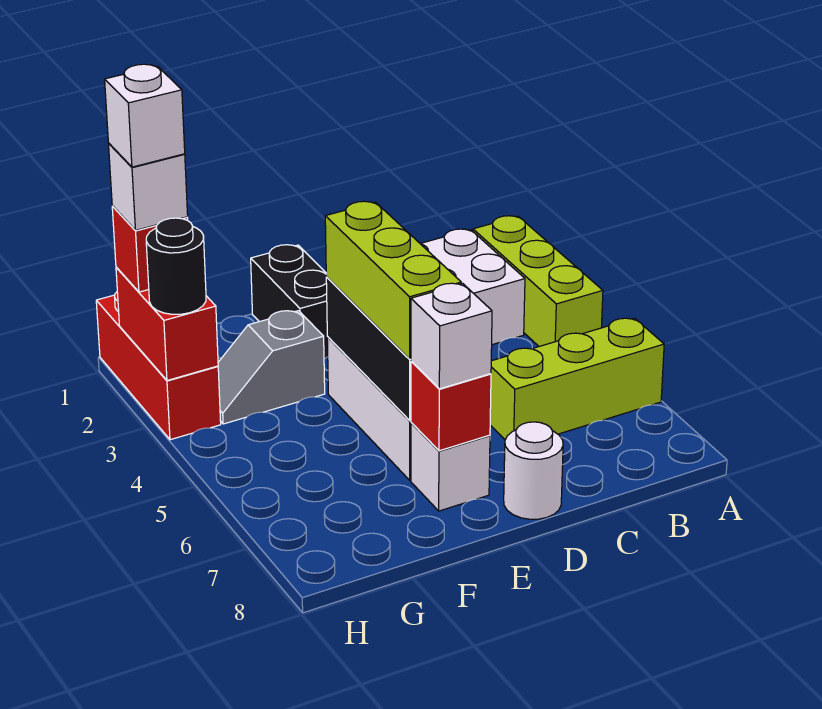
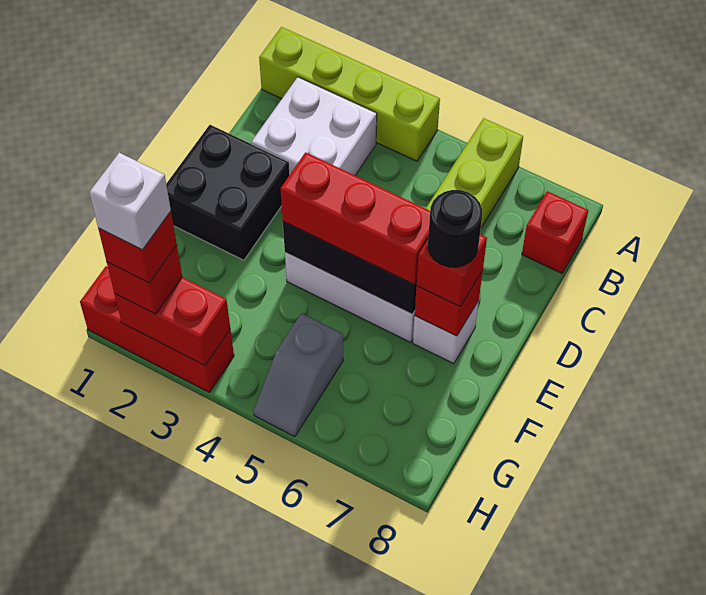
lime brick A2:A4 level 1 -> lime brick A1:A4 level 1
none -> red brick B8 level 1
white round brick D8 level 1 -> none
black brick E1:E2 level 1 -> black brick D1:E2 level 1
lime brick E4:E6 level 3 -> red brick E4:E6 level 3
white brick E7 level 3 -> red brick E7 level 3
grey slope F3:G3 level 1 top F -> grey slope G5:H5 level 1 top G
white brick H2 level 4 -> red brick H2 level 4
black round brick H3 level 3 -> black round brick E7 level 4

